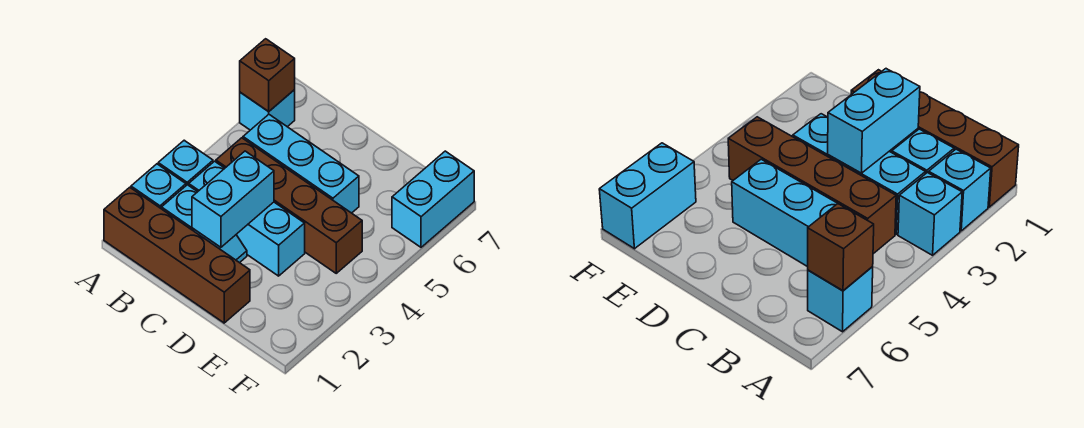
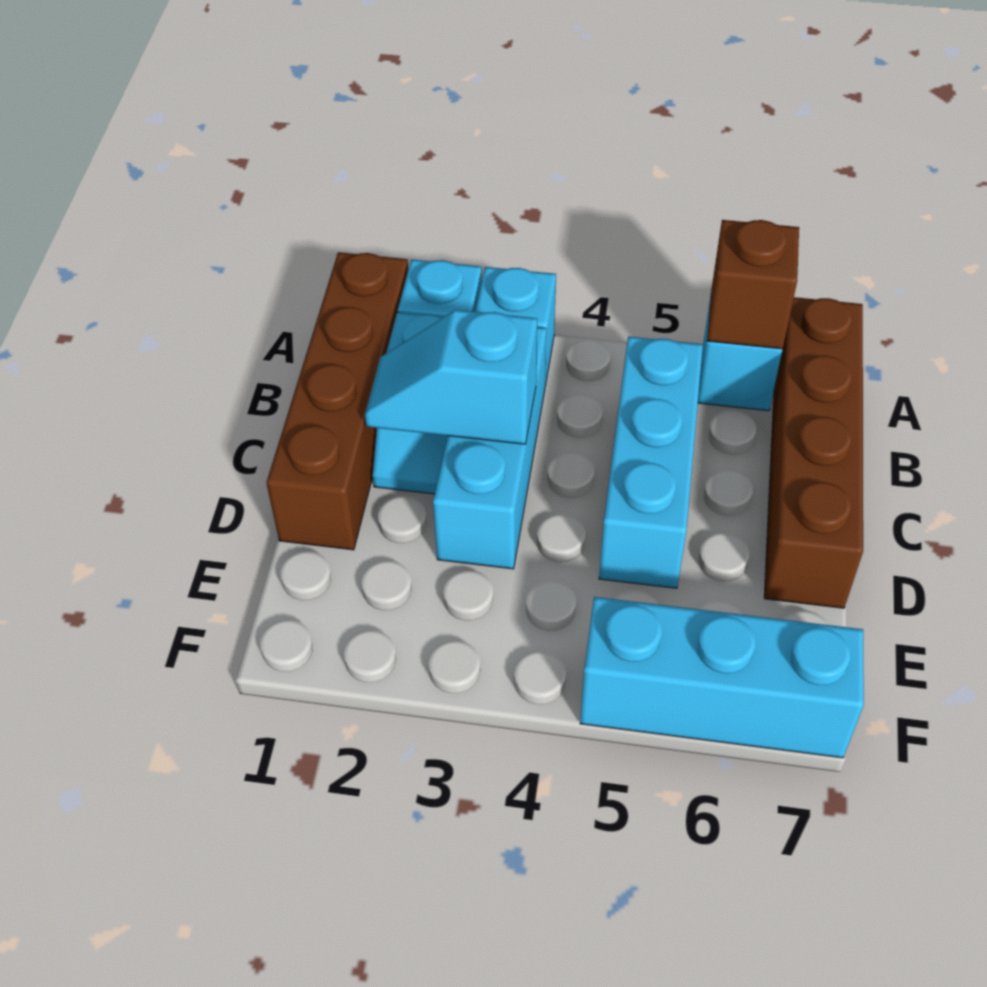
brown brick B4:E4 level 1 -> brown brick A7:D7 level 1
cyan brick C2:C3 level 2 -> cyan slope C2:C3 level 2 top 3
cyan brick F6:F7 level 1 -> cyan brick F5:F7 level 1

